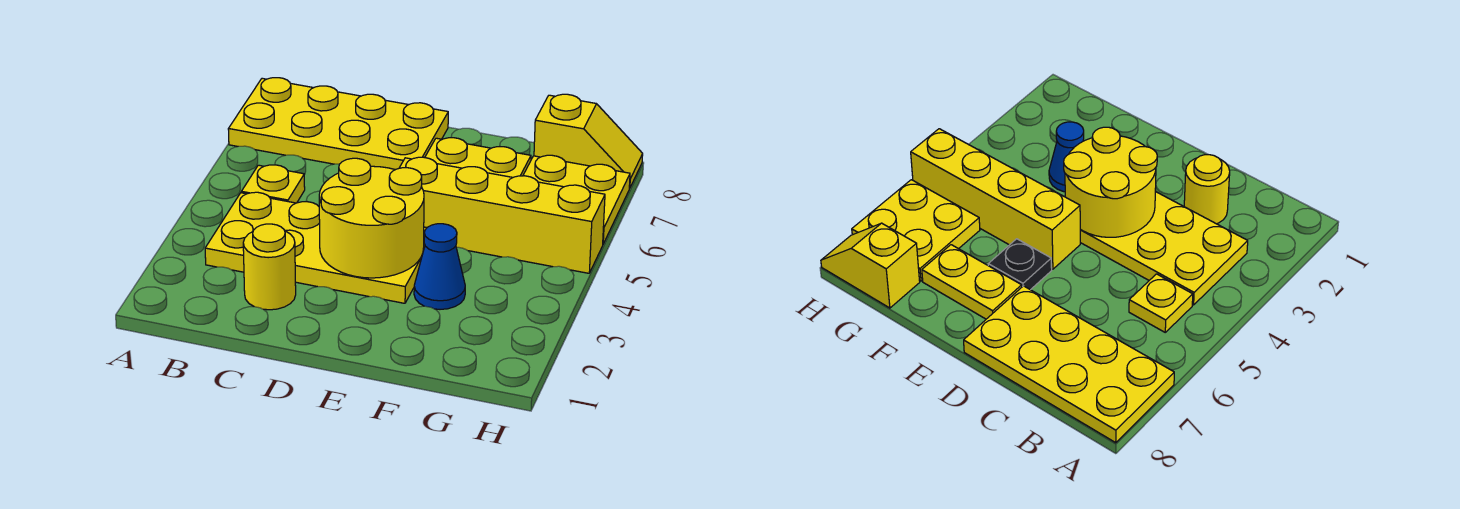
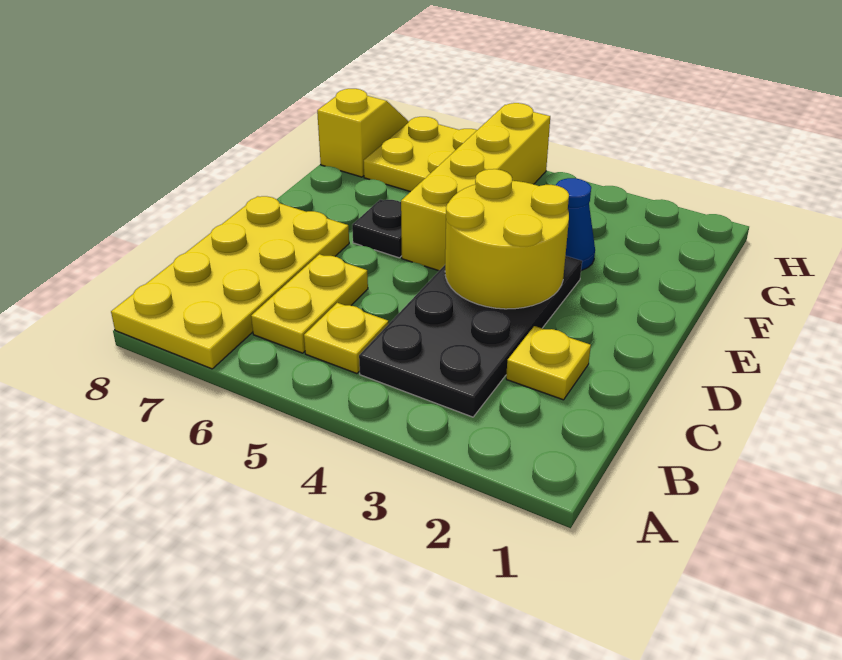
yellow plate B3:E4 level 1 -> black plate B3:E4 level 1
yellow round brick C2 level 1 -> yellow plate C2 level 1
yellow plate E7:F7 level 1 -> yellow plate B6:C6 level 1

